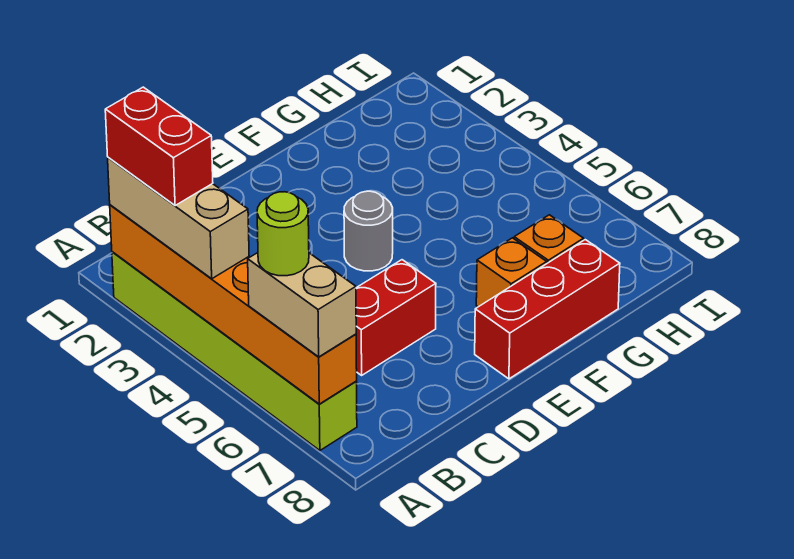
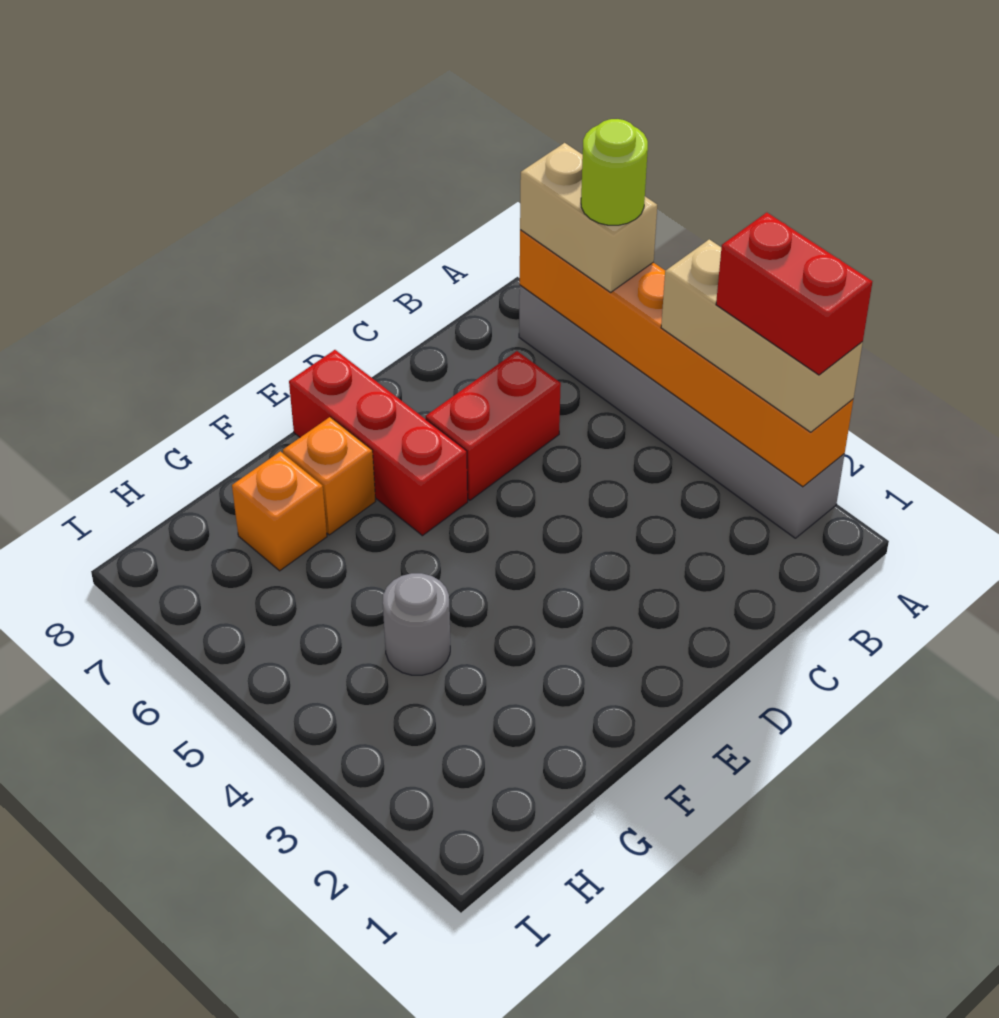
lime brick A2:A7 level 1 -> grey brick A2:A7 level 1
grey round brick E4 level 1 -> grey round brick G4 level 1
red brick E8:G8 level 1 -> red brick E6:E8 level 1

